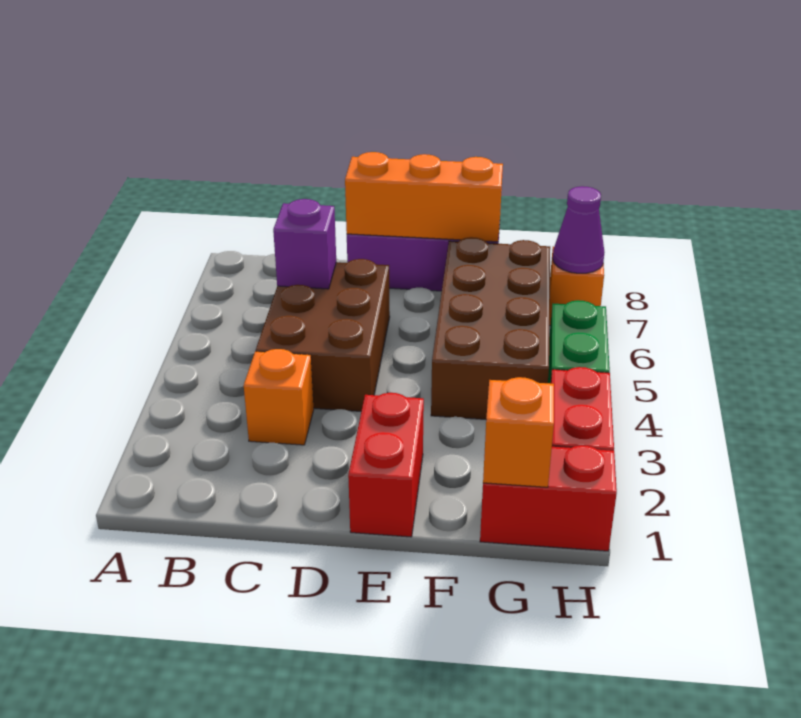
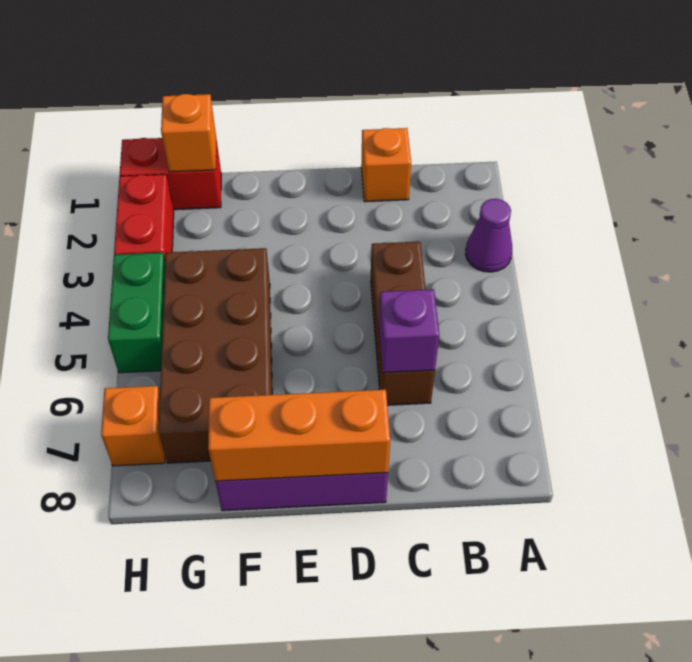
orange brick C3 level 1 -> orange brick C1 level 1
brown brick C4:D6 level 1 -> brown brick C4:C6 level 1
red brick E1:E2 level 1 -> none
purple cone H7 level 2 -> purple cone A3 level 1

